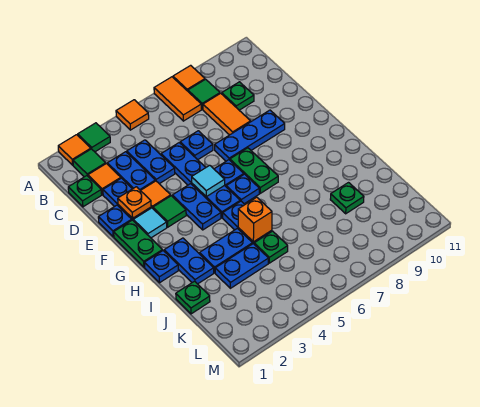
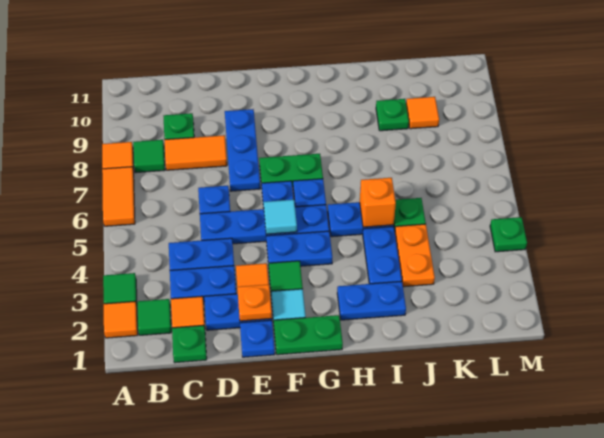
orange tile A5 level 1 -> orange tile K9 level 1
orange tile A7:B7 level 1 -> orange tile A6:A7 level 1
blue plate H1 level 1 -> none
green plate J1 level 1 -> green plate M4 level 1
blue plate J3:J4 level 1 -> orange plate J3:J4 level 1

